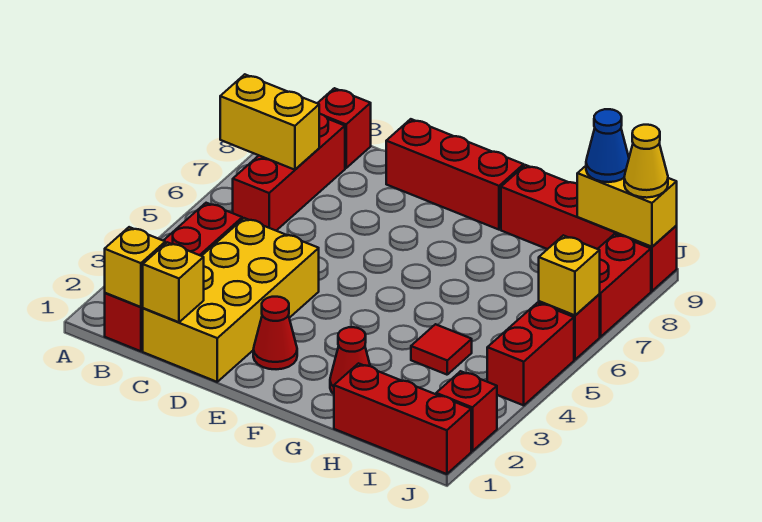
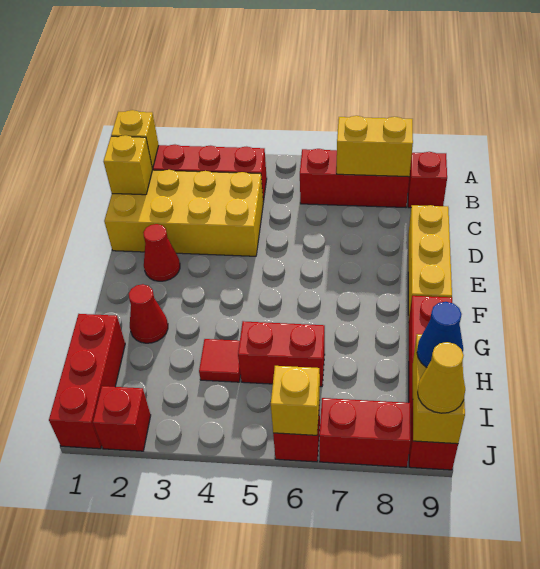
yellow brick A7:B7 level 2 -> yellow brick B7:B8 level 2
red brick D9:F9 level 1 -> yellow brick D9:F9 level 1
red brick J4:J5 level 1 -> red brick H5:H6 level 1

